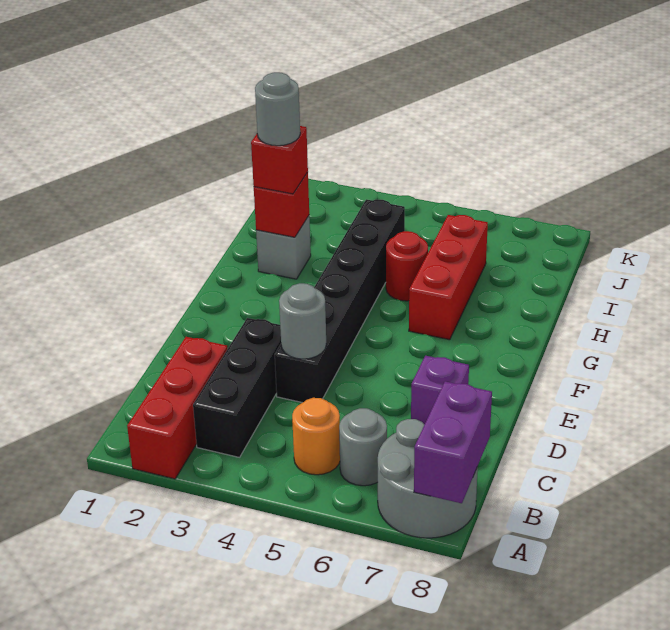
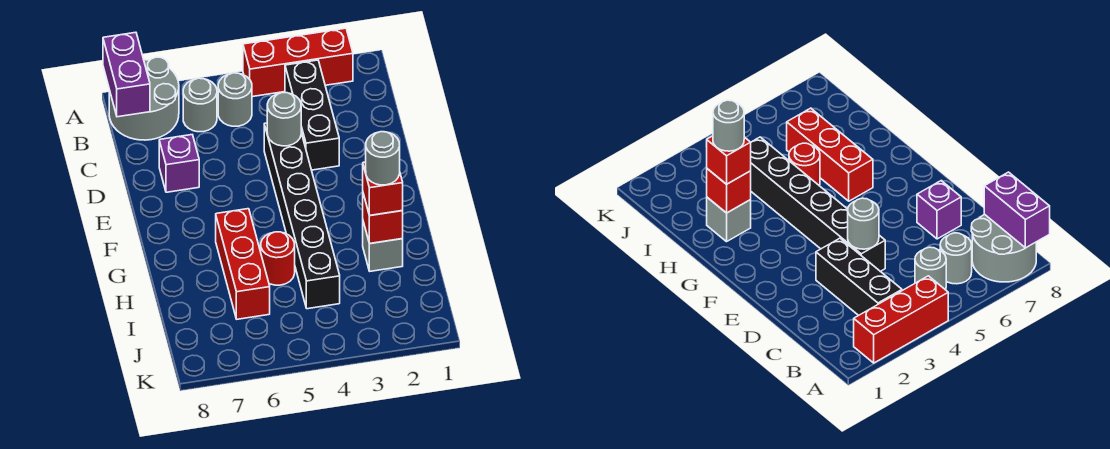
red brick A2:C2 level 1 -> red brick A2:A4 level 1
orange round brick B5 level 1 -> grey round brick B5 level 1

